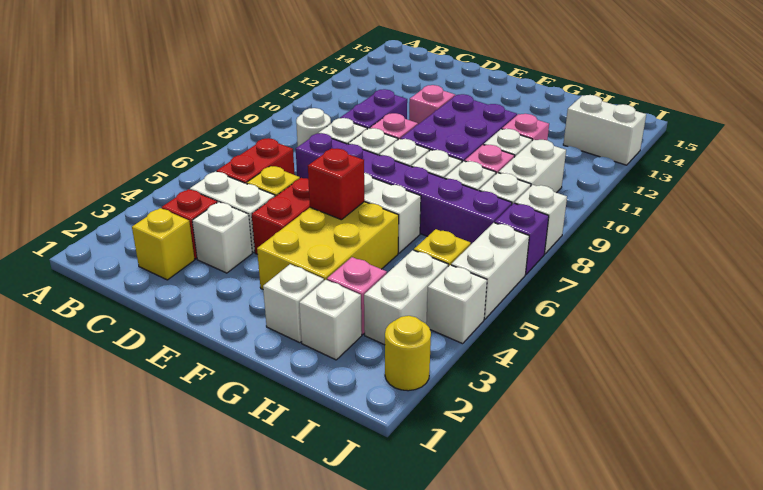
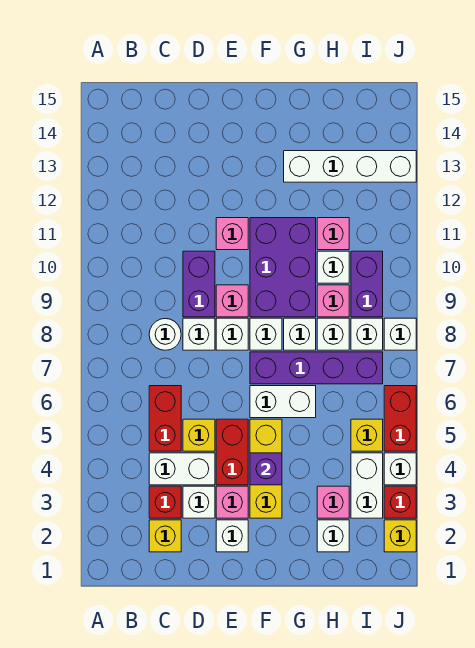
purple brick D7:I7 level 1 -> purple brick F7:I7 level 1
none -> pink brick E3 level 1
yellow brick F3:G5 level 1 -> yellow brick F3:F5 level 1
red brick F5 level 2 -> red brick J3 level 1
white brick G2 level 1 -> white brick E2 level 1
white brick I9:I10 level 1 -> purple brick I9:I10 level 1
white brick I13:J13 level 1 -> white brick G13:J13 level 1
yellow round brick J2 level 1 -> yellow brick J2 level 1
white brick J5:J6 level 1 -> red brick J5:J6 level 1
purple brick J7 level 1 -> purple brick F4 level 2

